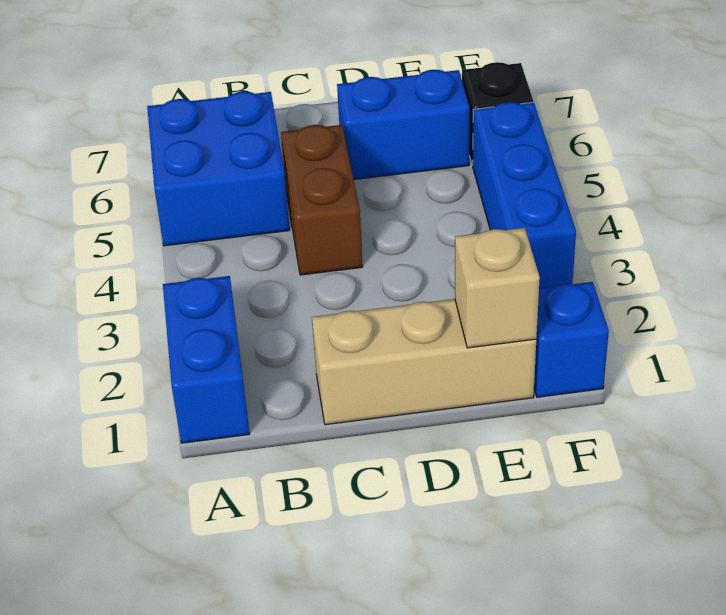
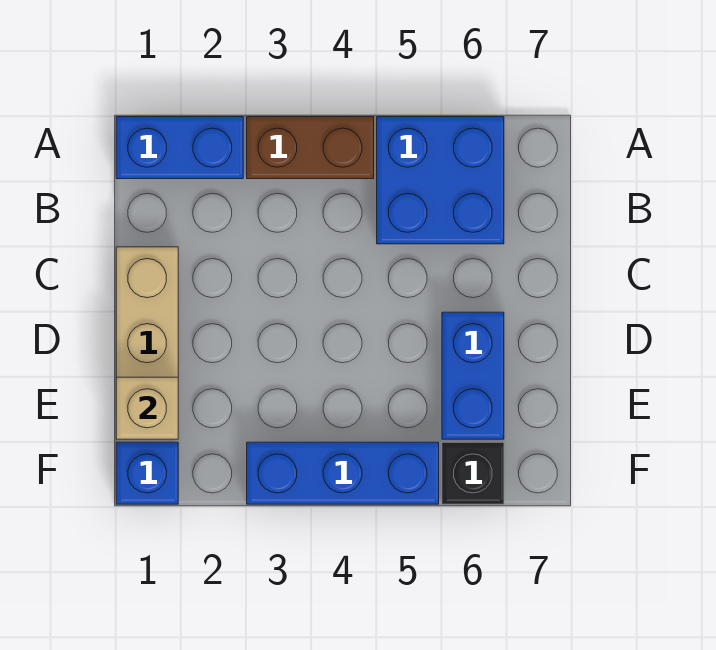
brown brick C4:C5 level 1 -> brown brick A3:A4 level 1

